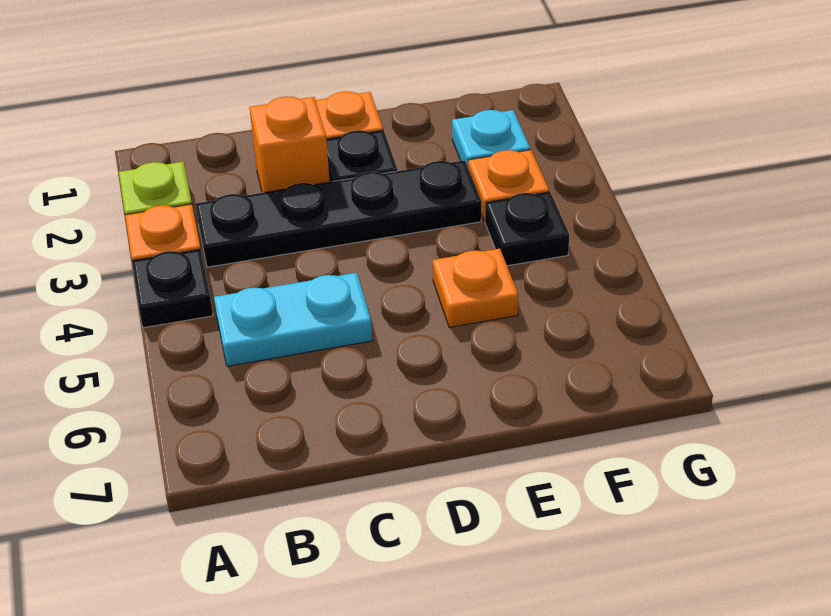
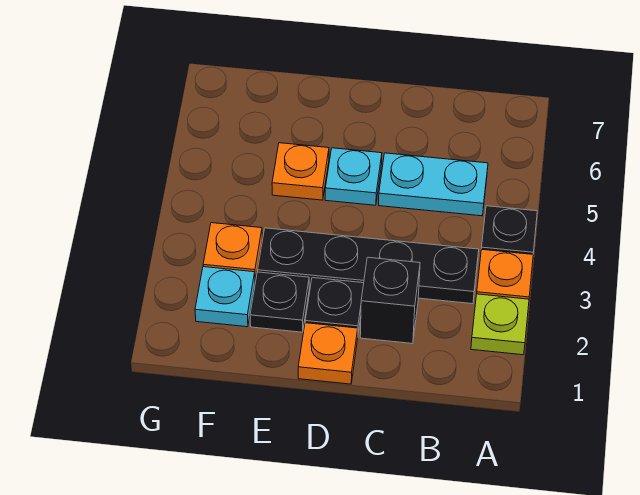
orange brick C2 level 1 -> black brick C2 level 1
none -> cyan plate D5 level 1
black plate F4 level 1 -> black plate E2 level 1

